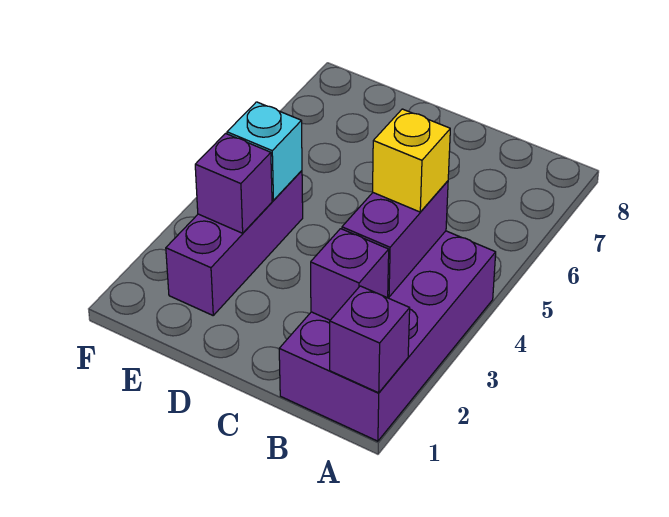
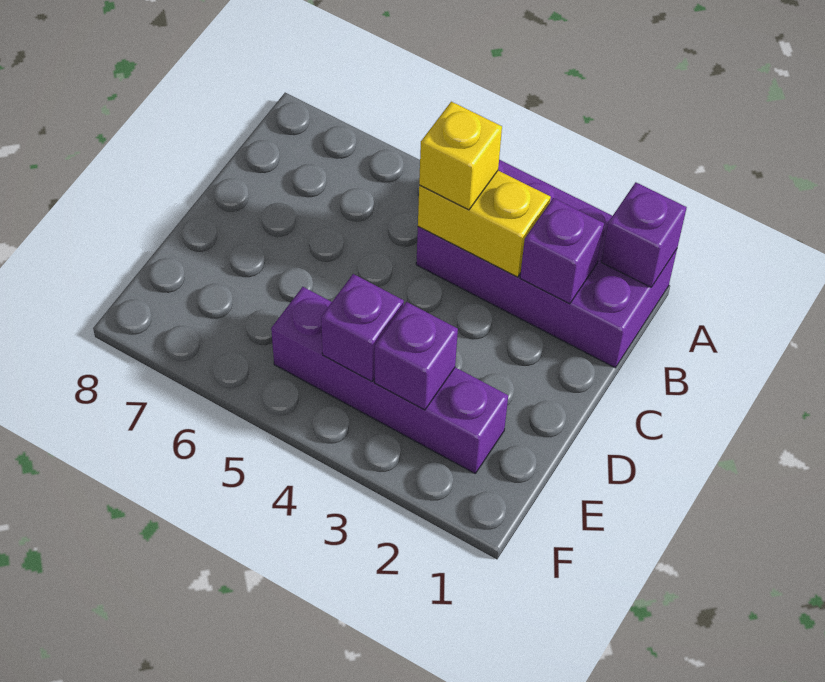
purple brick B3:B4 level 2 -> yellow brick B3:B4 level 2
purple brick E2:E4 level 1 -> purple brick E2:E5 level 1
cyan brick E4 level 2 -> purple brick E4 level 2

